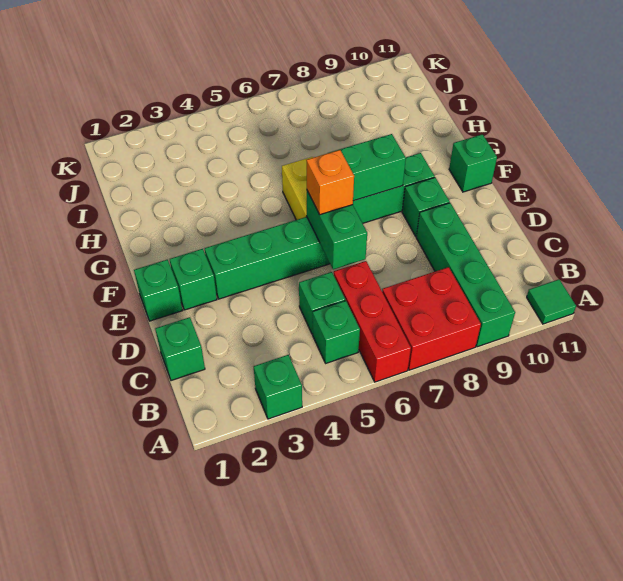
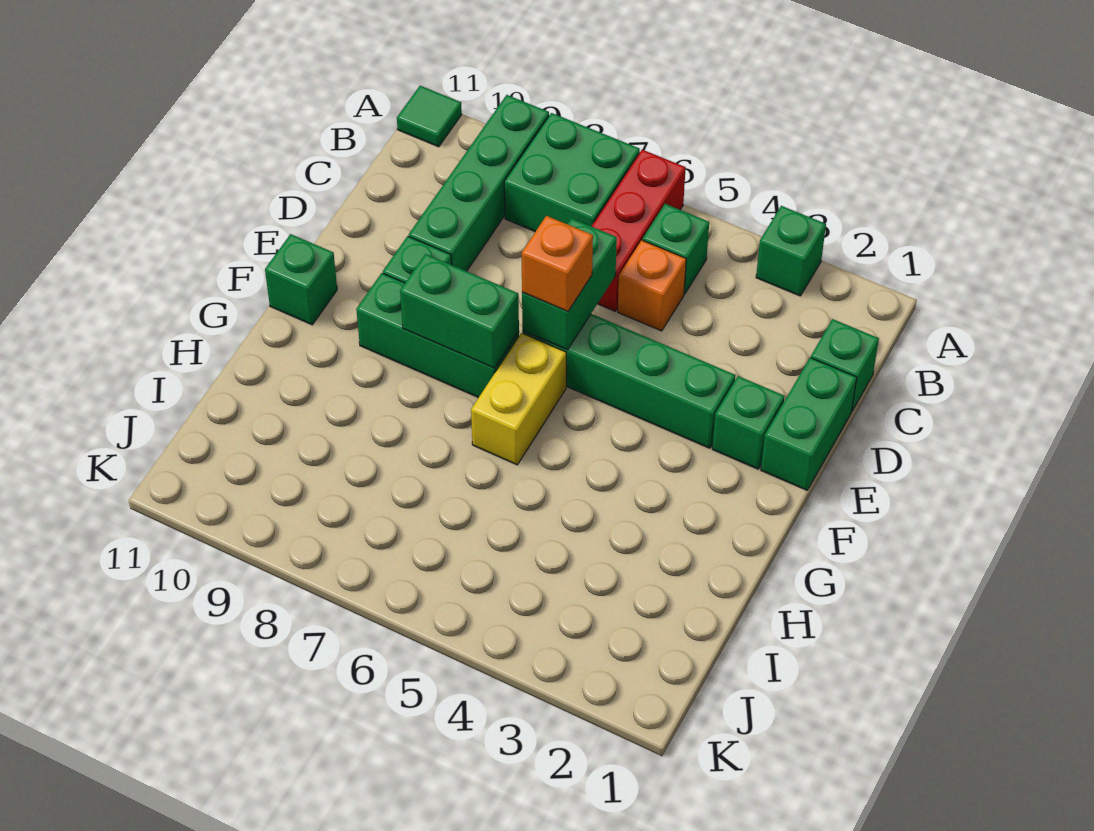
red brick A7:B8 level 1 -> green brick A7:B8 level 1
green brick C5 level 1 -> orange brick C5 level 1
green brick E1 level 1 -> green brick D1:E1 level 1

